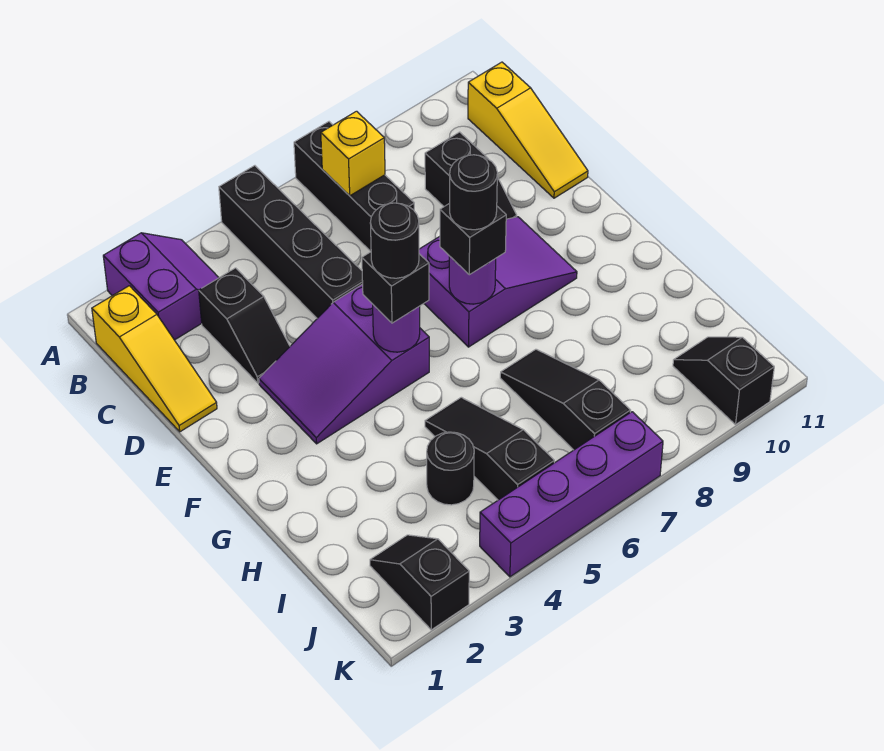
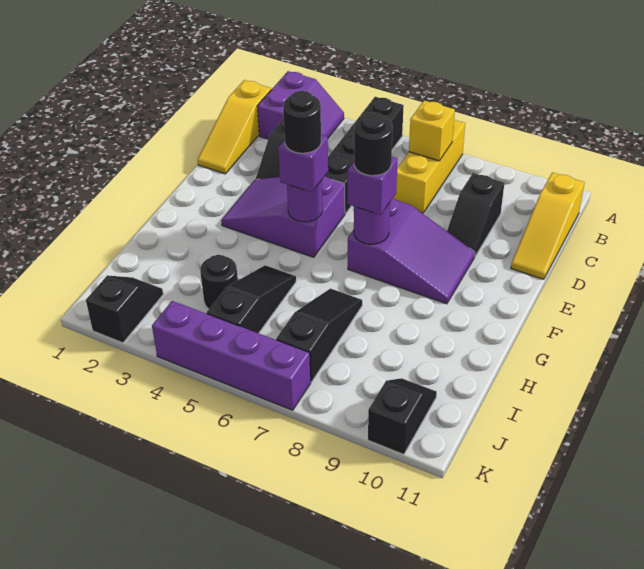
black brick A7:C7 level 1 -> yellow brick A7:C7 level 1
black brick F5 level 3 -> purple brick F5 level 3
black brick F7 level 3 -> purple brick F7 level 3

